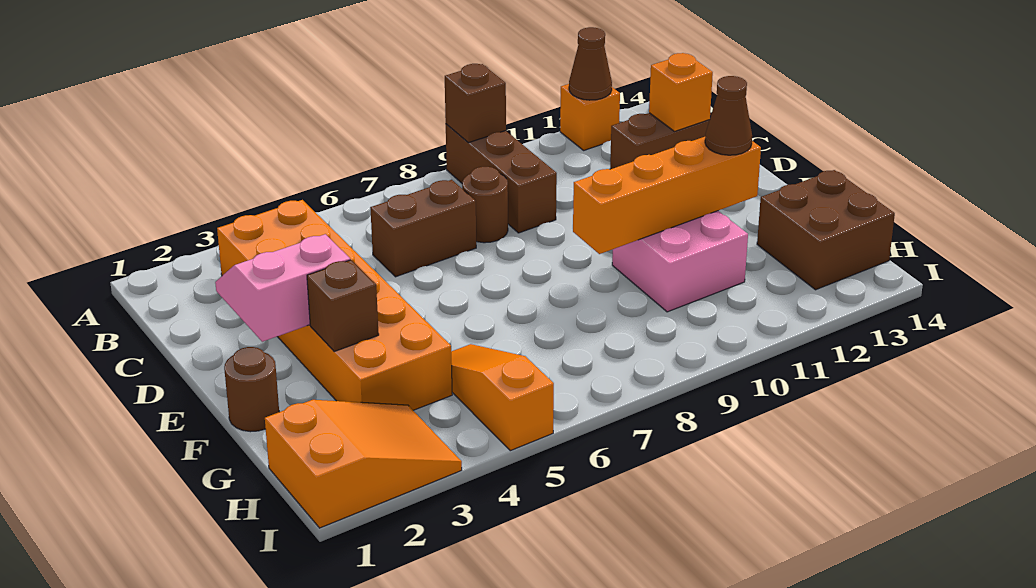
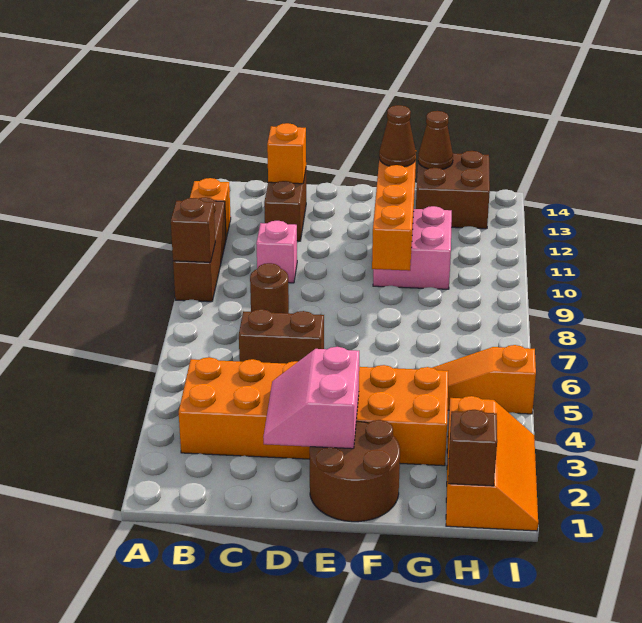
brown brick A9:C9 level 1 -> brown brick A9:A11 level 1
brown cone A12 level 2 -> brown cone G14 level 2
brown brick C6:C7 level 1 -> brown brick C6:D6 level 1
none -> pink brick C10 level 1
brown round brick F1 level 1 -> brown round brick E1:F2 level 1
brown brick F3 level 2 -> brown brick H1 level 2
orange slope H1:I3 level 1 top 1 -> orange slope H1:I3 level 1 top H

